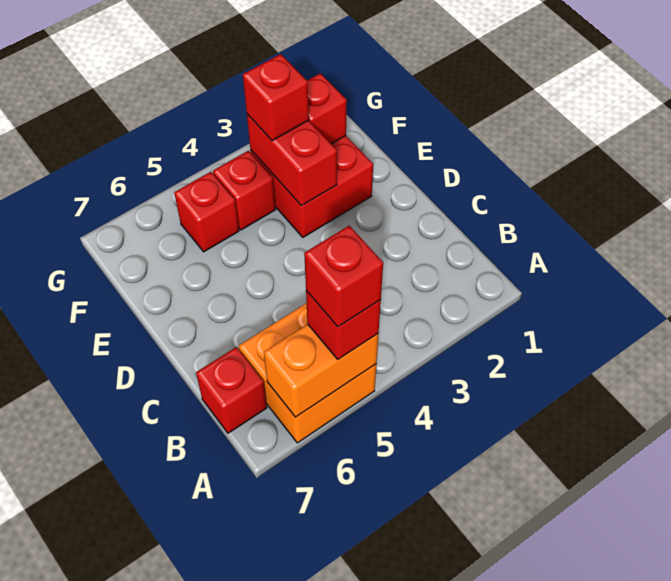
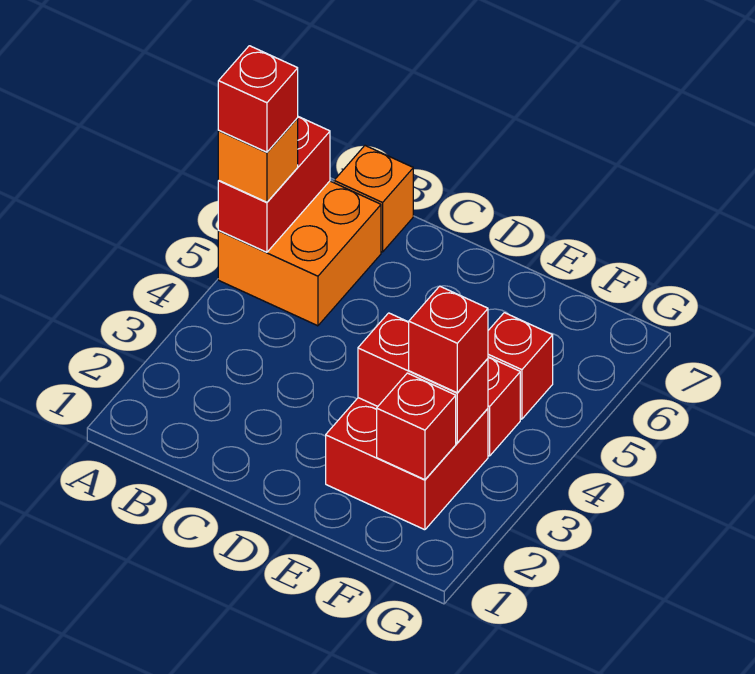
orange brick A5:A6 level 2 -> red brick A5:A6 level 2
red brick A5 level 3 -> orange brick A5 level 3
red brick B7 level 1 -> orange brick B7 level 1

